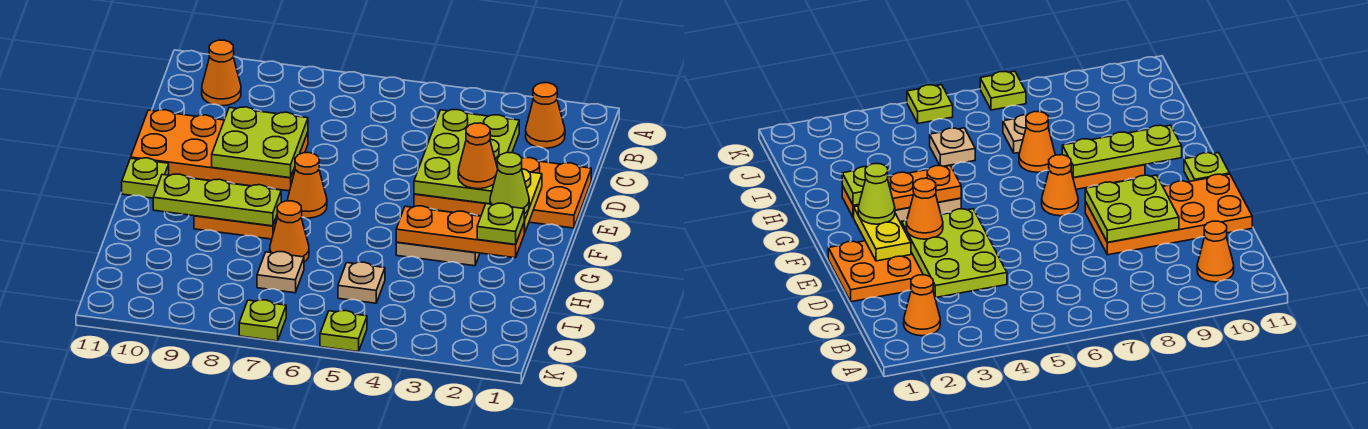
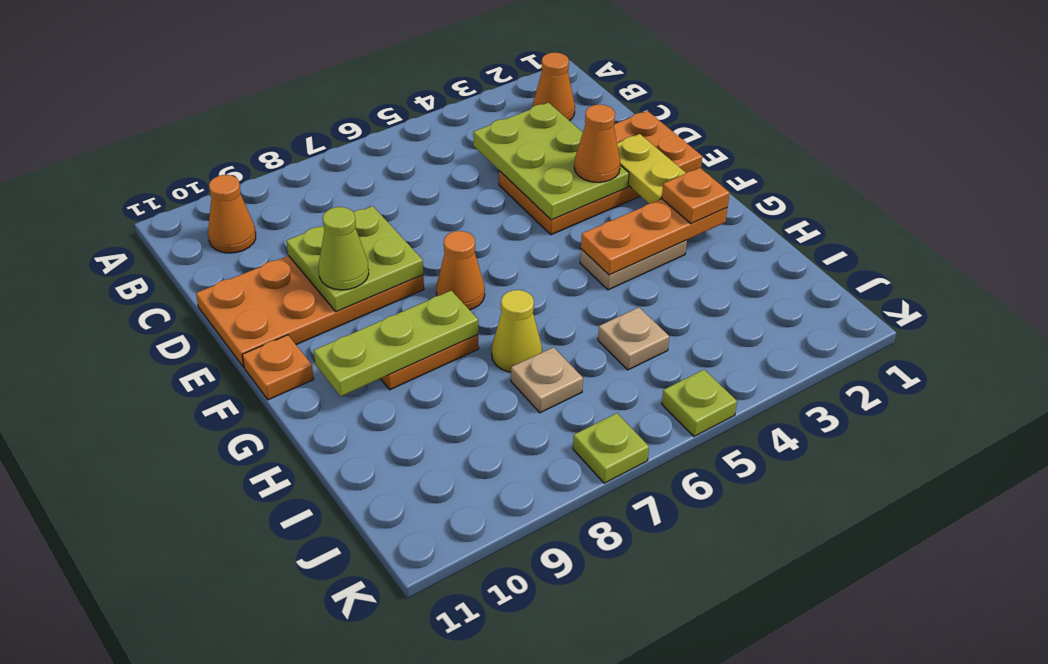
lime cone F2 level 3 -> lime cone E9 level 3
lime plate F11 level 1 -> orange plate F11 level 1
lime plate G2 level 3 -> orange plate G2 level 3
orange cone H7 level 1 -> yellow cone H7 level 1

